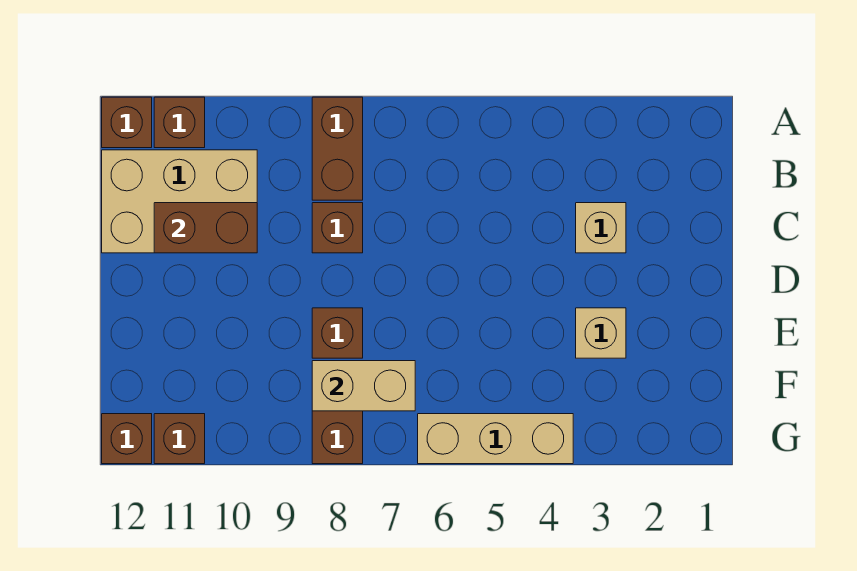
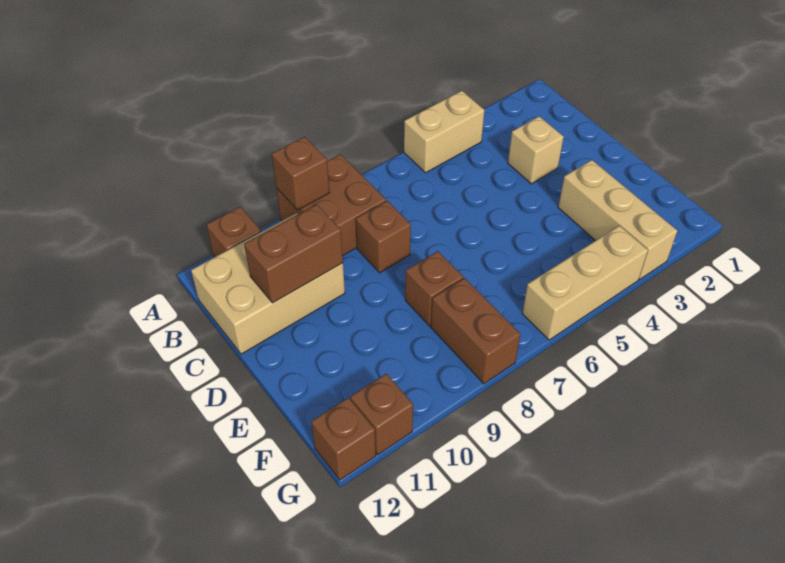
brown brick A8:B8 level 1 -> brown brick A8:B9 level 1
brown brick A12 level 1 -> brown brick A9 level 2
tan brick E3 level 1 -> tan brick E3:G3 level 1
tan brick F7:F8 level 2 -> tan brick A4:A5 level 1

